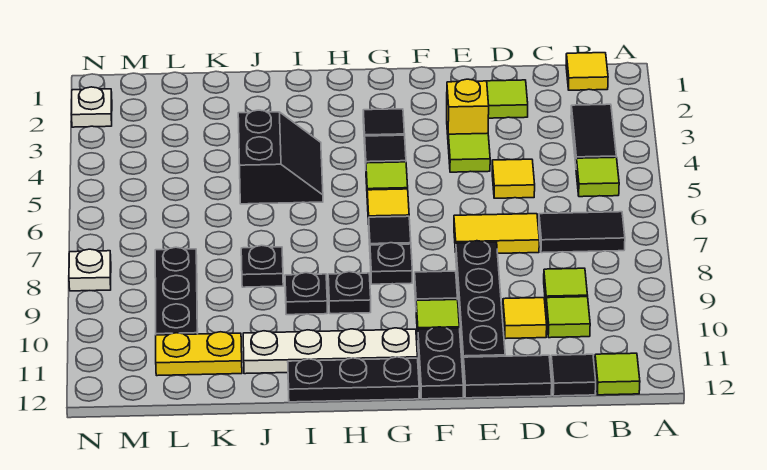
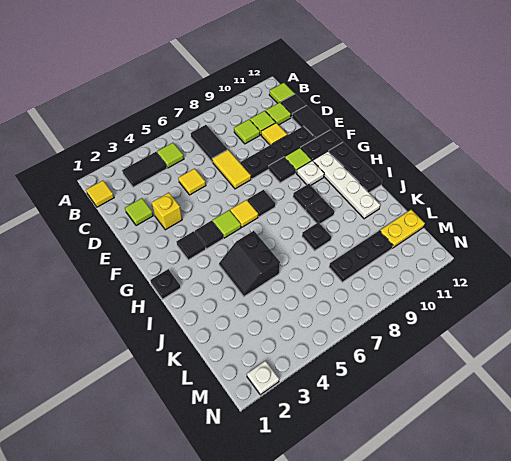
lime tile E4 level 1 -> lime tile C11 level 1
black plate G8 level 1 -> black plate H1 level 1
black slope I4:J5 level 1 top J -> black slope I4:J5 level 1 top 5
yellow plate K11:L11 level 1 -> yellow plate L11:L12 level 1
white plate N8 level 1 -> white plate G10 level 1

